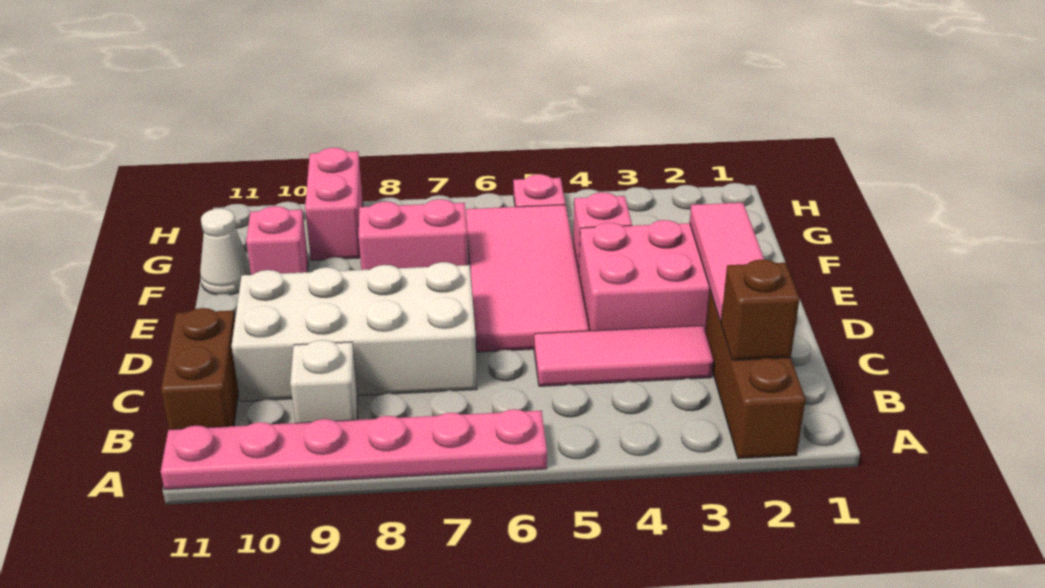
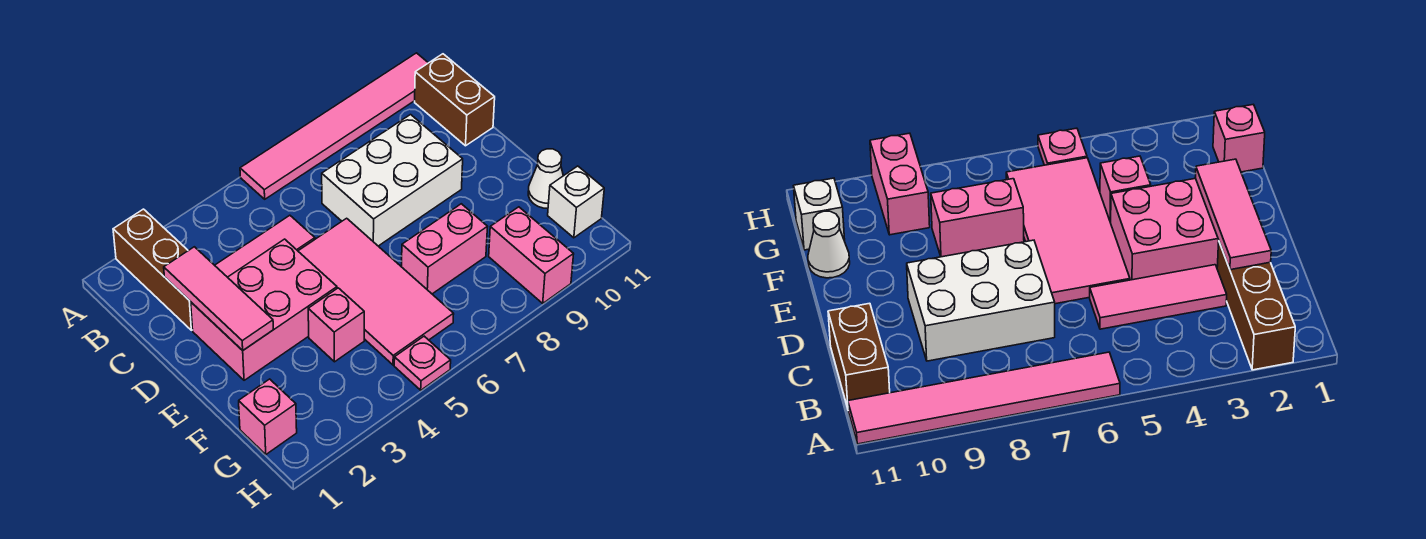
pink plate A6:A11 level 1 -> pink tile A6:A11 level 1
brown brick B2 level 2 -> none
white brick B9 level 1 -> white brick G11 level 1
white brick C7:D10 level 1 -> white brick C7:D9 level 1
pink brick F10 level 1 -> pink brick G1 level 1

